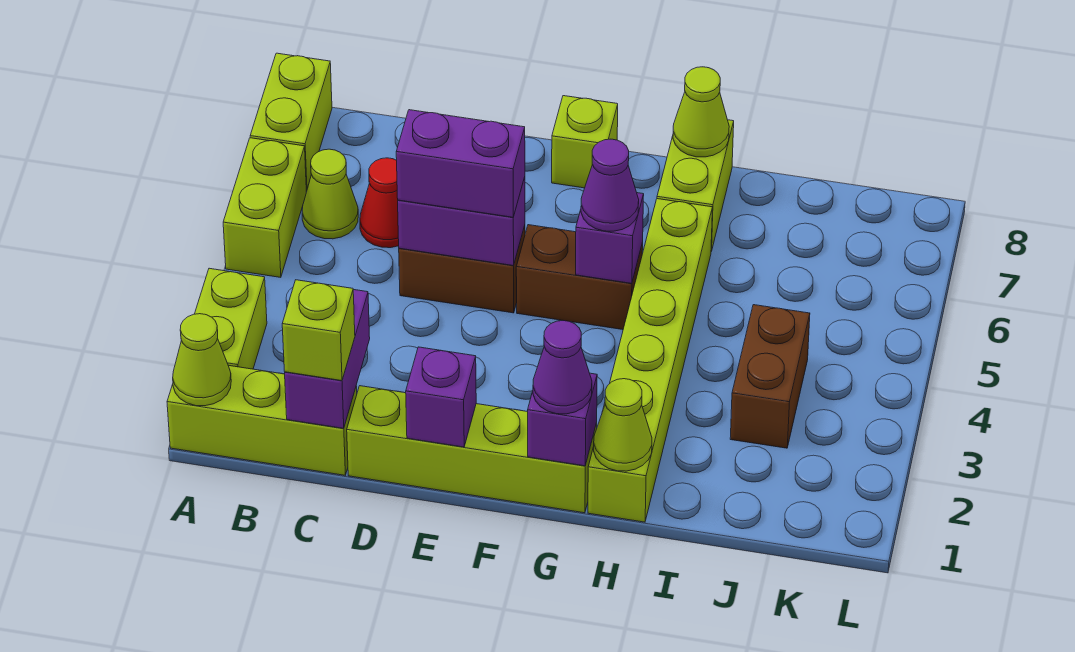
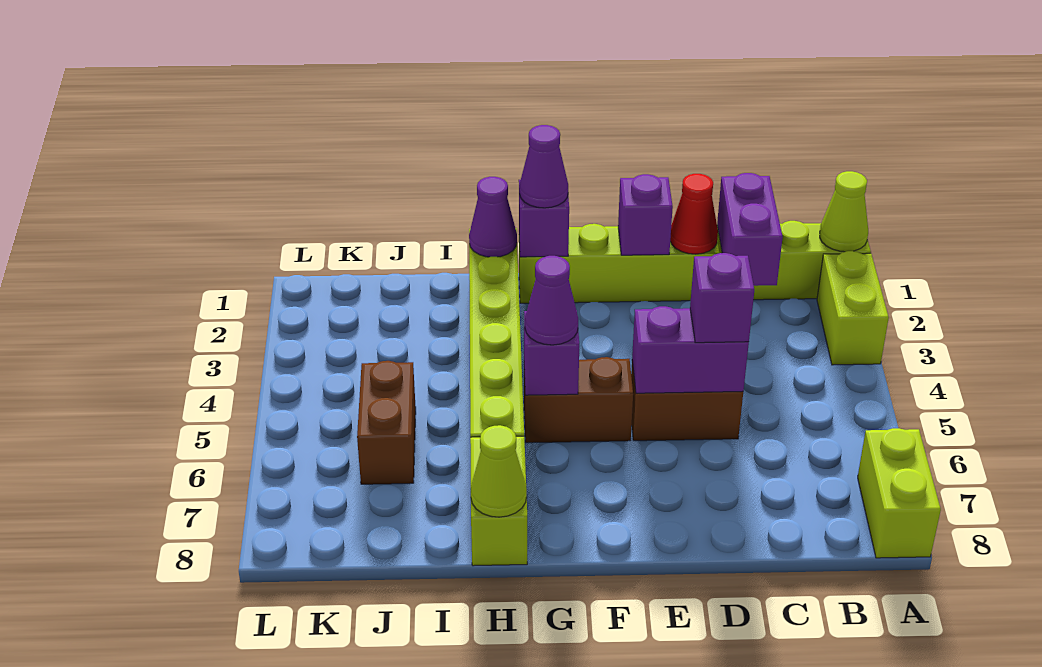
lime brick A5:A6 level 1 -> none
lime cone B6 level 1 -> none
lime brick C1 level 3 -> none
red cone C6 level 1 -> red cone D1 level 2
purple brick D5:E5 level 3 -> purple brick D5 level 3
lime brick F8 level 1 -> none
lime cone H1 level 2 -> purple cone H1 level 2
brown brick J3:J4 level 1 -> brown brick J5:J6 level 1

